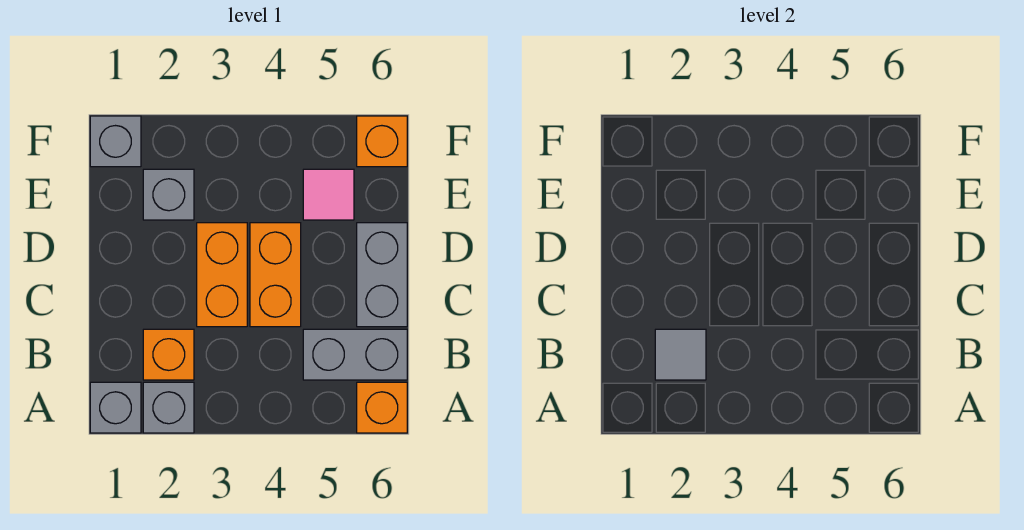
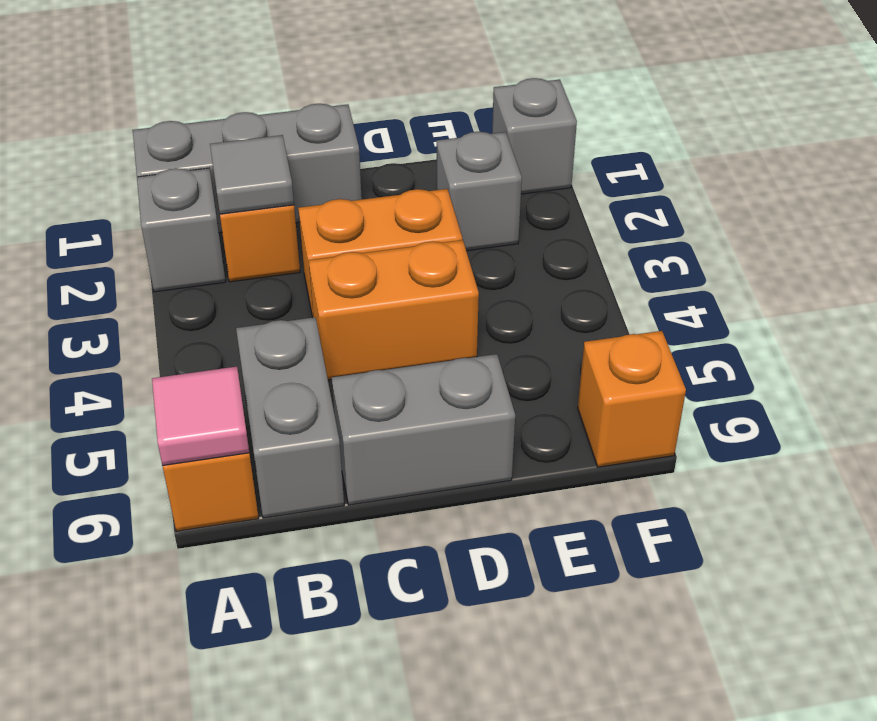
grey brick A1 level 1 -> grey brick A1:C1 level 1
pink tile E5 level 1 -> pink tile A6 level 2

